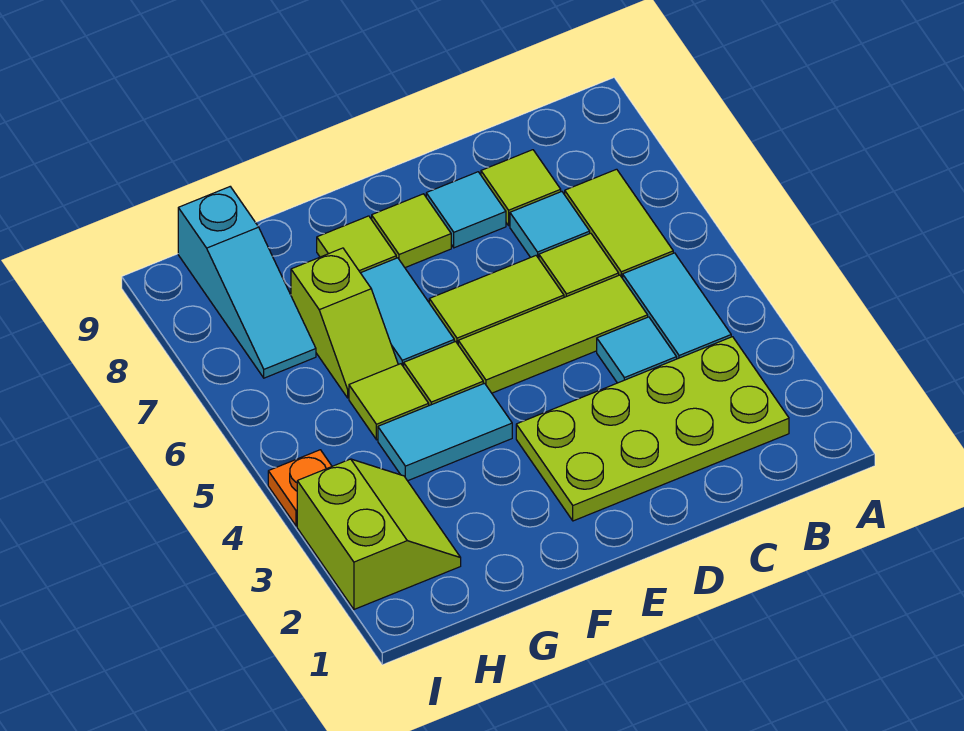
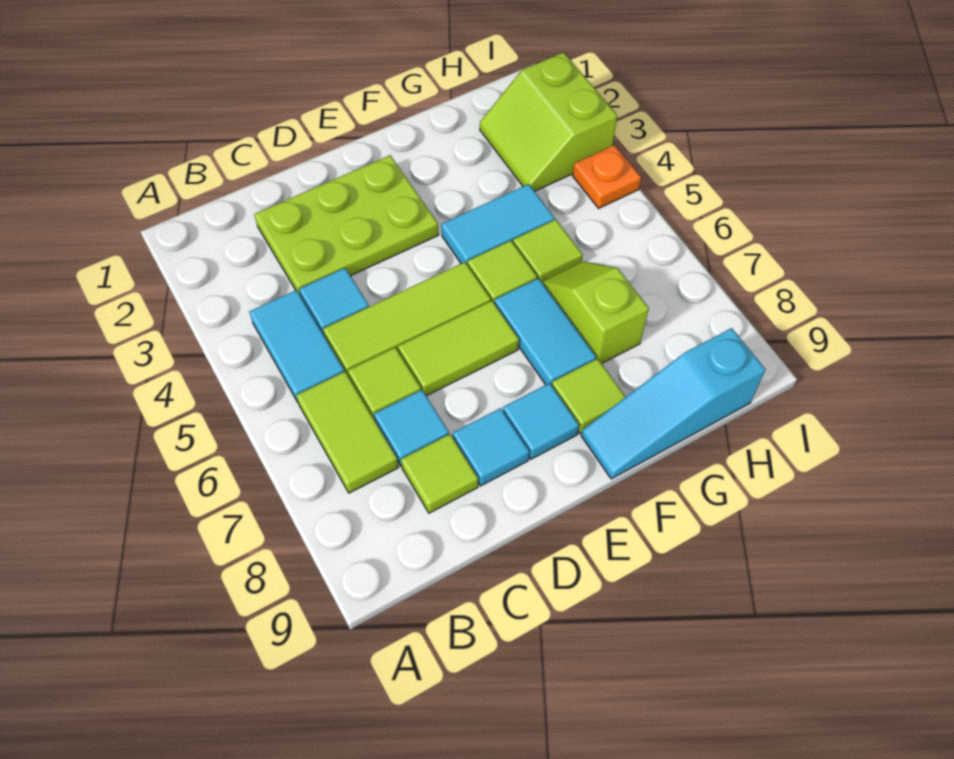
lime plate B2:E3 level 1 -> lime plate C2:E3 level 1
lime tile E8 level 1 -> cyan tile E8 level 1
cyan slope H7:H9 level 1 top 9 -> cyan slope F9:H9 level 1 top H

